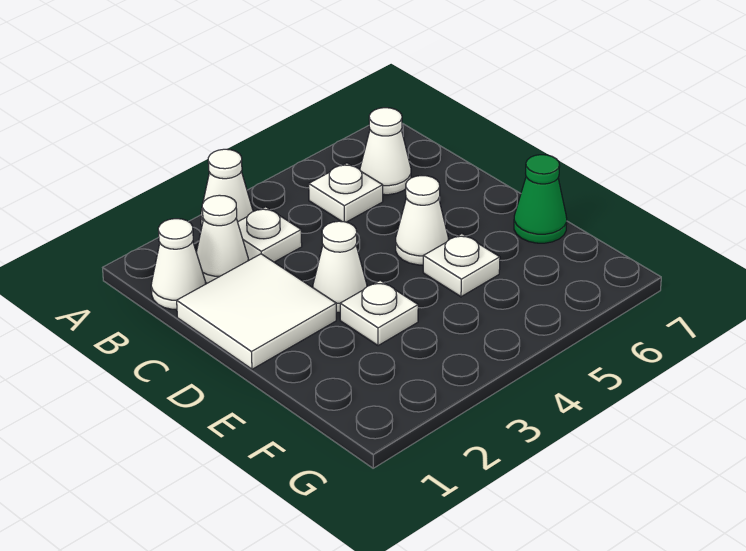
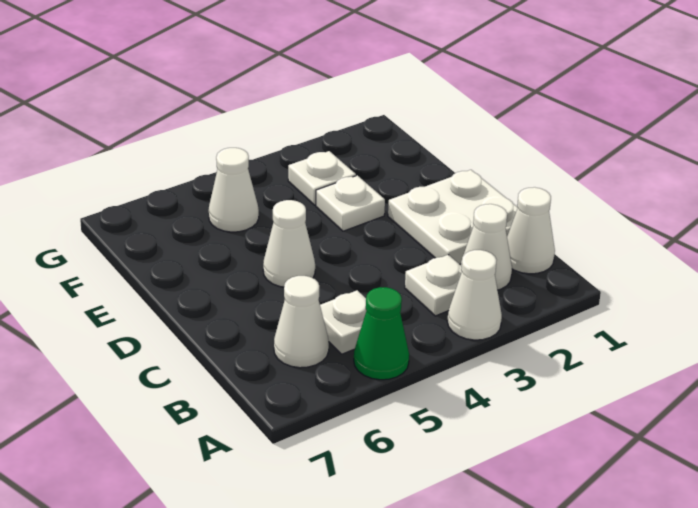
white tile C1:D2 level 1 -> white plate C1:D2 level 1
white cone D3 level 1 -> white cone F5 level 1
white plate E5 level 1 -> white plate F3 level 1
green cone E7 level 1 -> green cone A5 level 1

